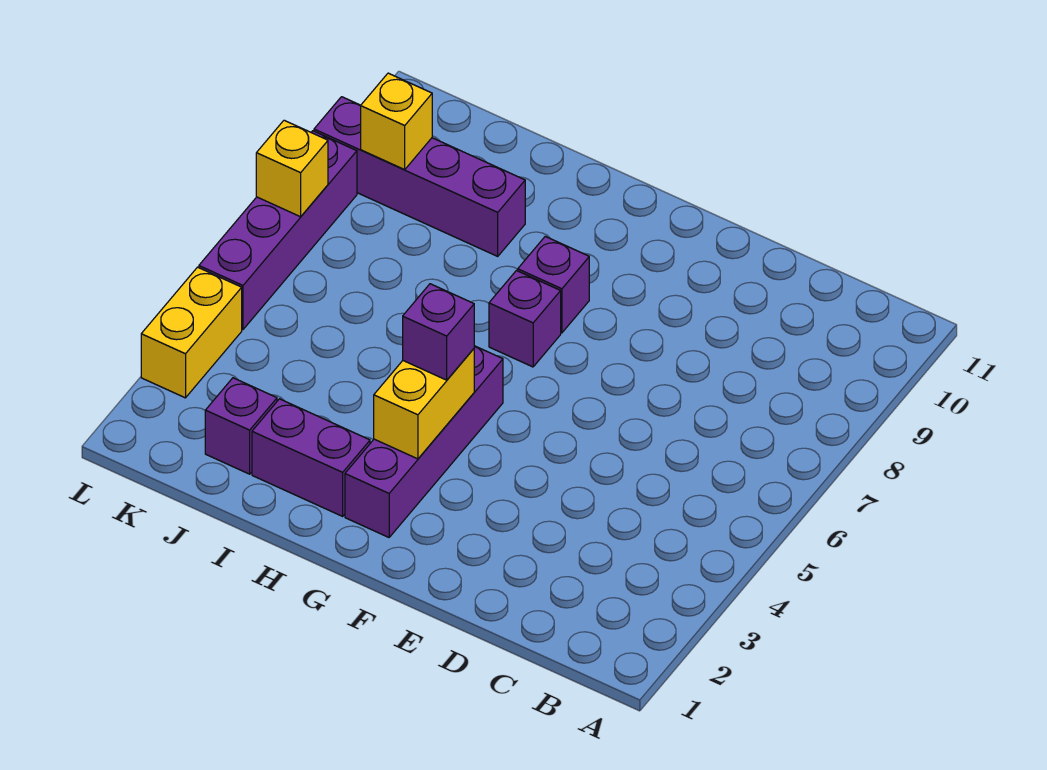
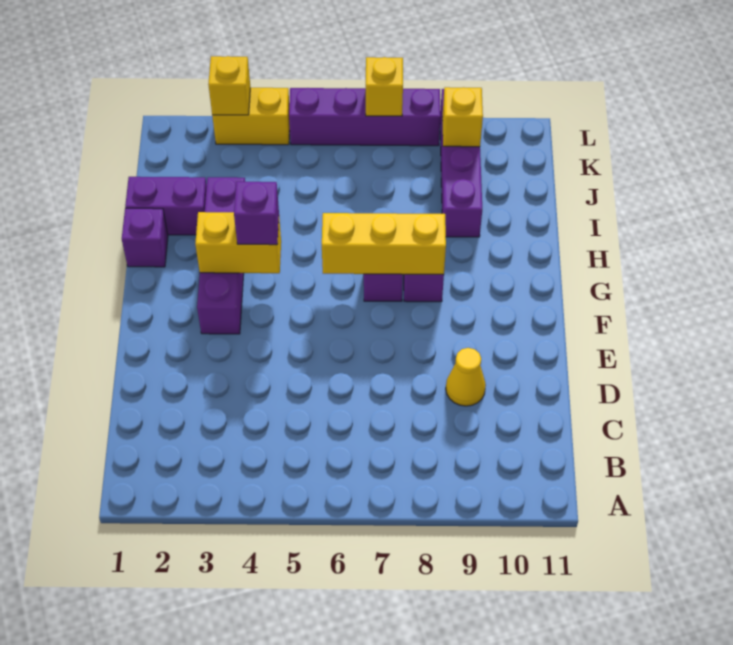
none -> yellow cone D9 level 1
purple brick G2:G5 level 1 -> purple brick F3:I3 level 1
none -> yellow brick G6:G8 level 2
purple brick H2:I2 level 1 -> purple brick I1:I2 level 1
purple brick J2 level 1 -> purple brick H1 level 1
none -> yellow brick L3 level 2

